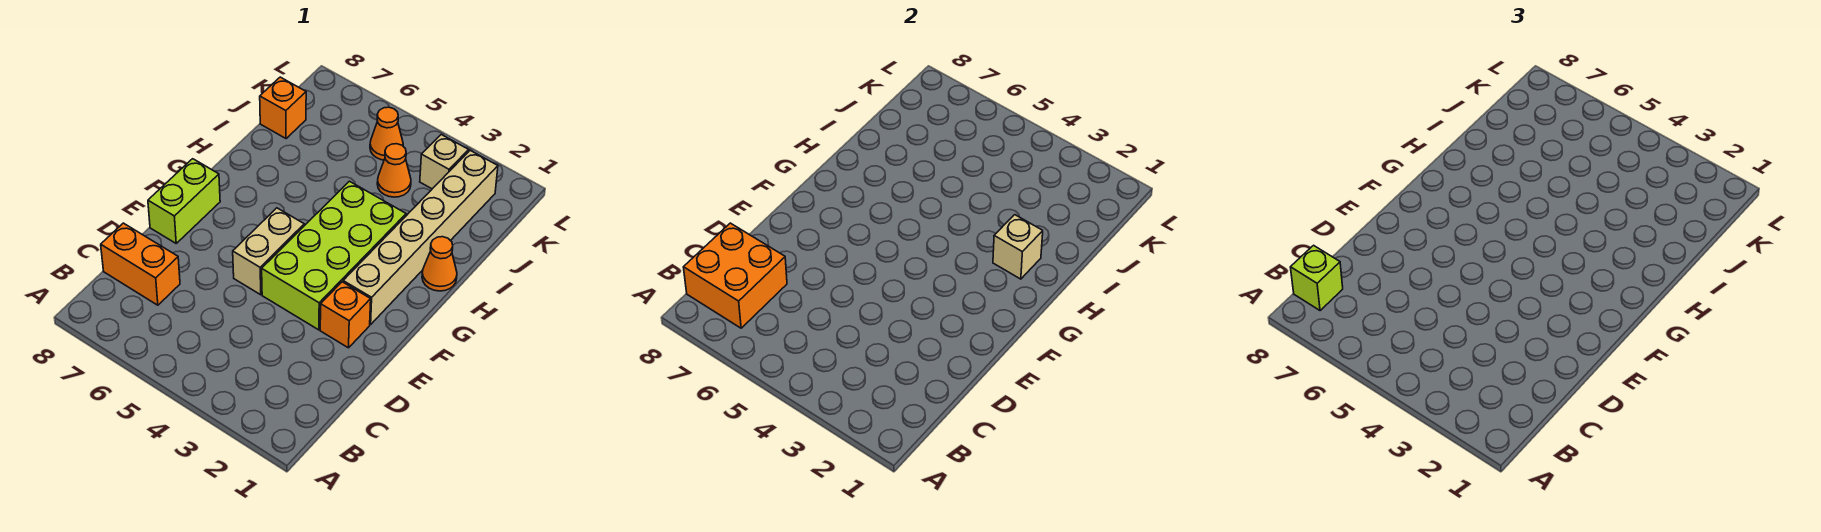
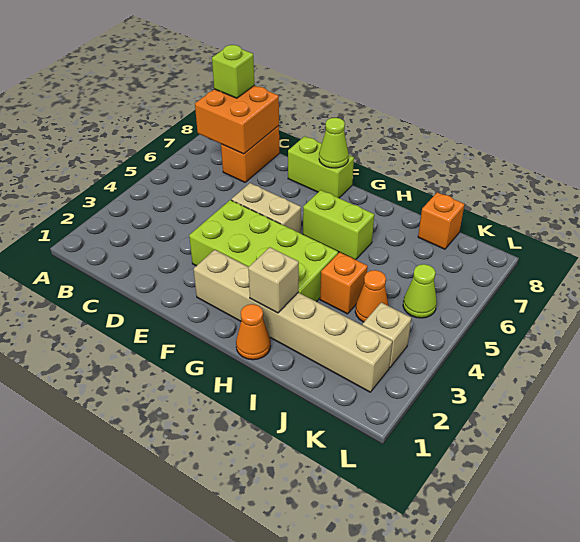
orange brick E2 level 1 -> orange brick I4 level 1
none -> lime cone F8 level 2
none -> lime brick G6:H6 level 1
orange cone K5 level 1 -> lime cone K5 level 1

